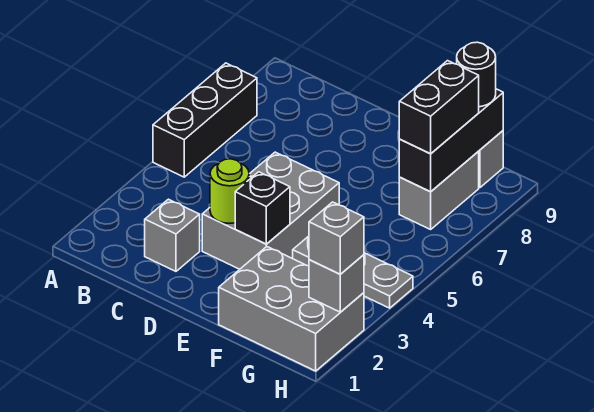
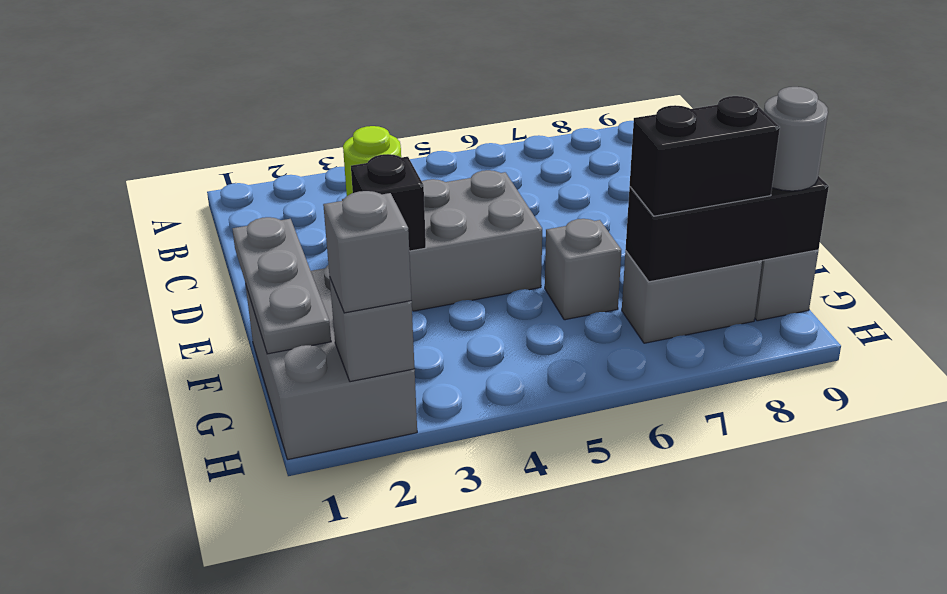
black brick A5:A7 level 1 -> none
grey brick C2 level 1 -> grey brick F6 level 1
grey plate F4:H4 level 1 -> grey plate E1:G1 level 2
black round brick G9 level 3 -> grey round brick G9 level 3

